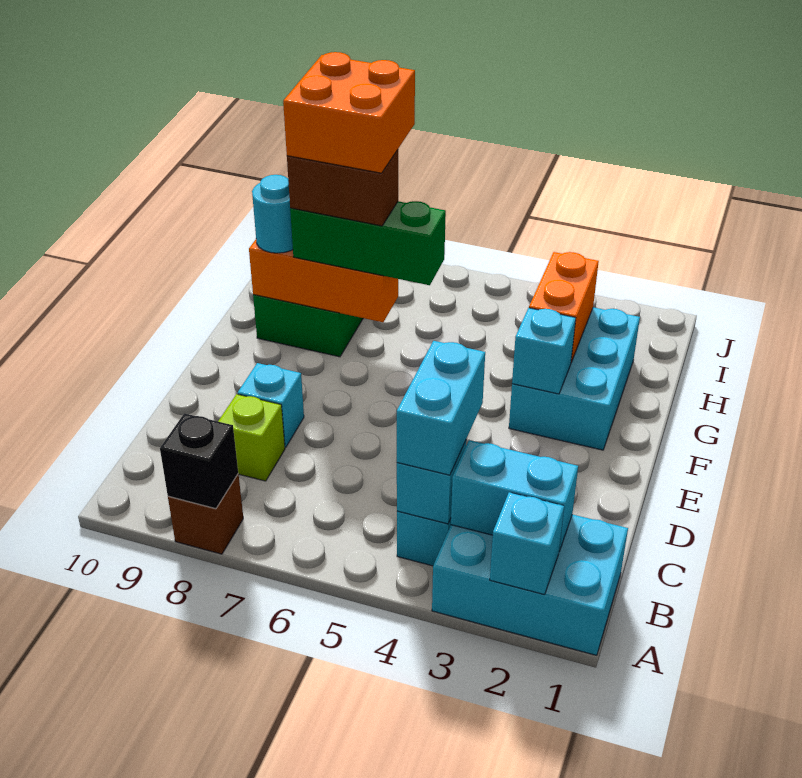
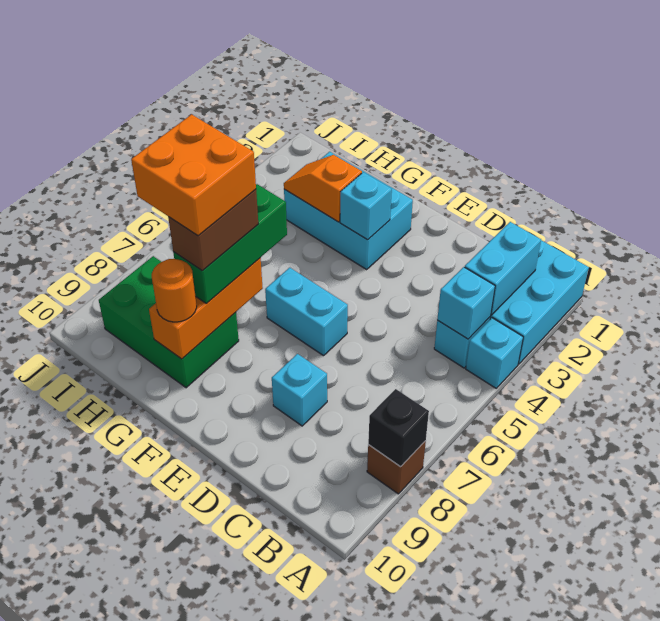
cyan brick A2 level 2 -> cyan brick A4 level 1
cyan brick B4:C4 level 3 -> cyan brick E6:F6 level 1
lime brick C8 level 1 -> none
orange brick G3:H3 level 2 -> orange slope G3:H3 level 2 top G
cyan round brick G9 level 3 -> orange round brick G9 level 3

